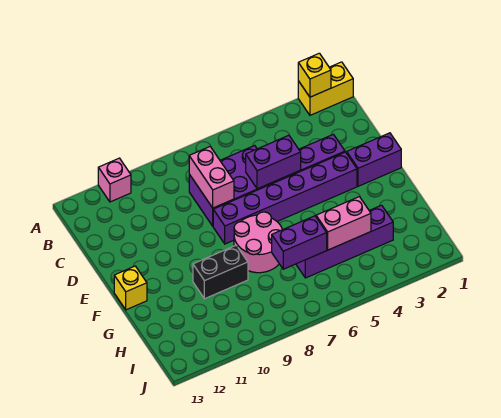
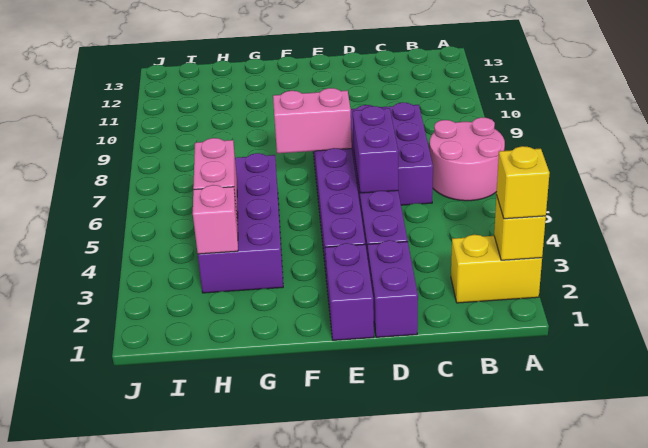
yellow brick A1:A2 level 1 -> yellow brick A2:B2 level 1
pink brick A11 level 1 -> pink brick H3 level 2
pink brick C8:D8 level 2 -> pink brick E7:F7 level 2
pink round brick F7:G8 level 1 -> pink round brick A6:B7 level 1
yellow brick F13 level 1 -> yellow brick A2 level 3
black brick G9:G10 level 1 -> none
purple brick H3:H6 level 1 -> purple brick G3:H6 level 1
purple brick H6:H7 level 2 -> purple brick D1:D2 level 1

